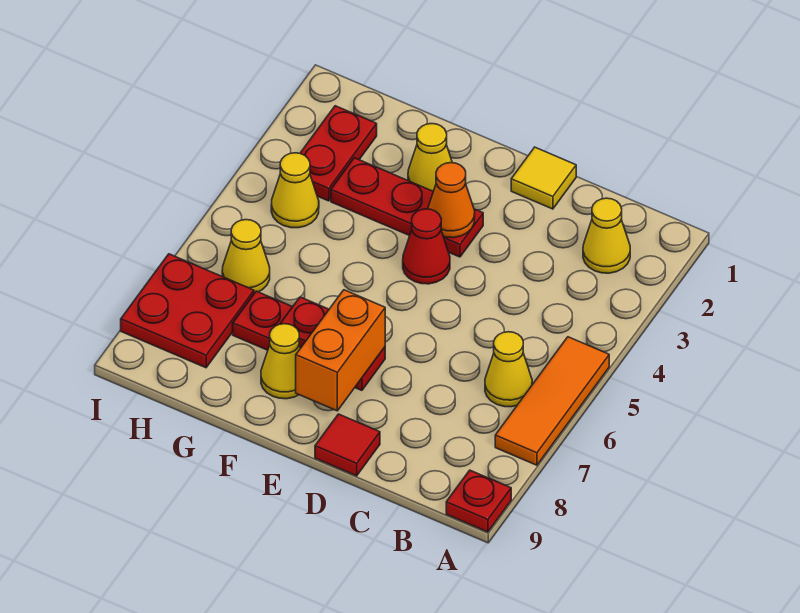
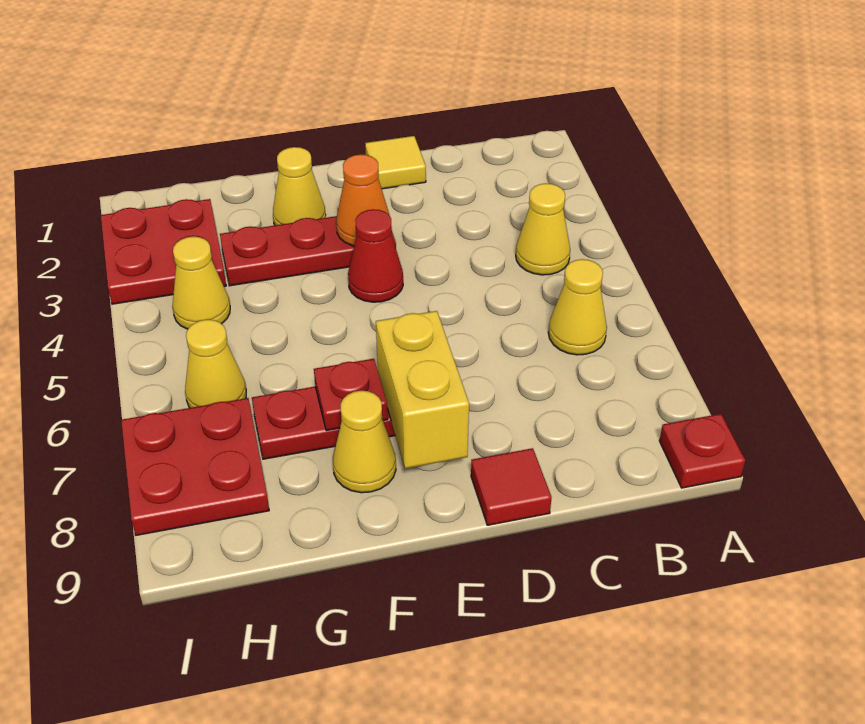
orange tile A5:A7 level 1 -> none
yellow cone B2 level 1 -> yellow cone B4 level 1
orange brick E7:E8 level 2 -> yellow brick E7:E8 level 2
red plate H2:H3 level 1 -> red plate H2:I3 level 1

